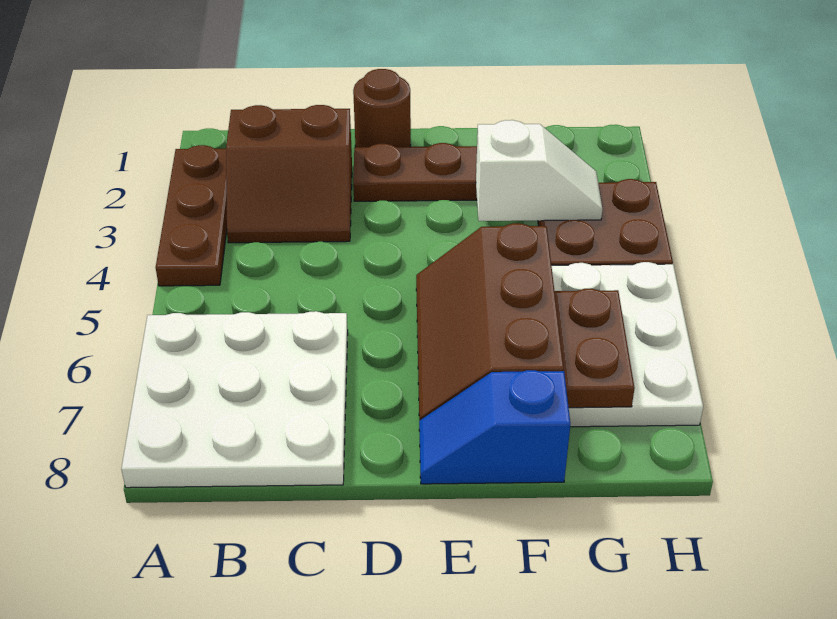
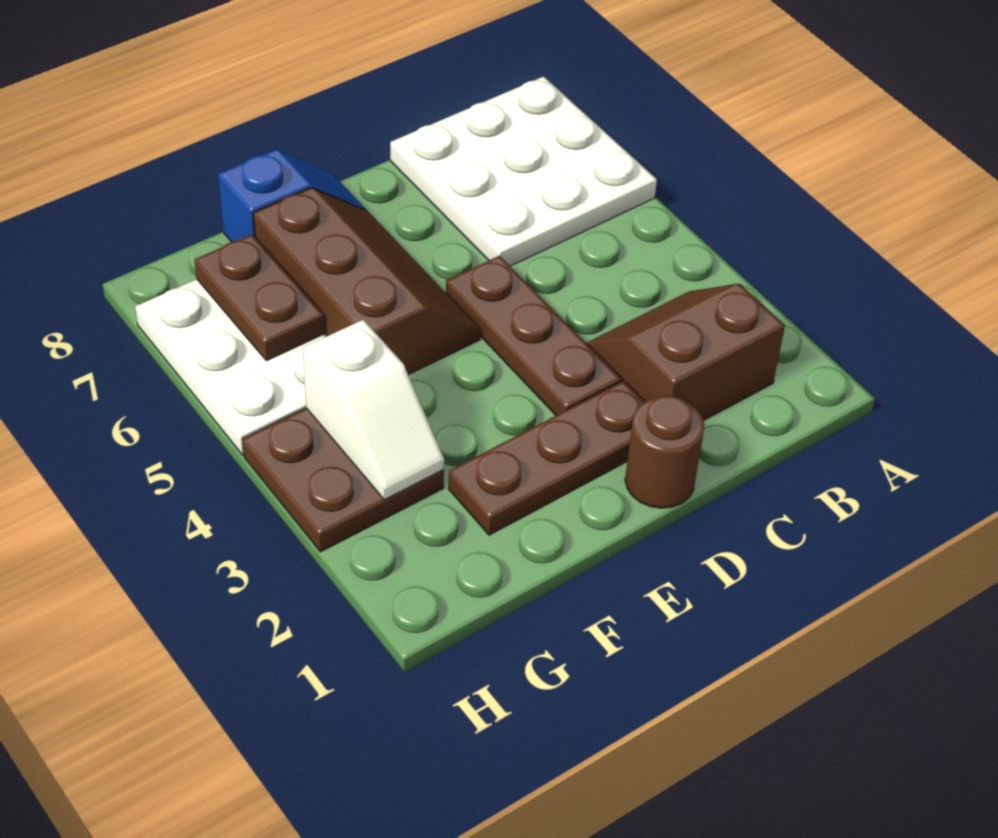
brown plate A2:A4 level 1 -> brown plate D3:D5 level 1
white slope F3:G3 level 2 top F -> white slope G3:G4 level 2 top 4

